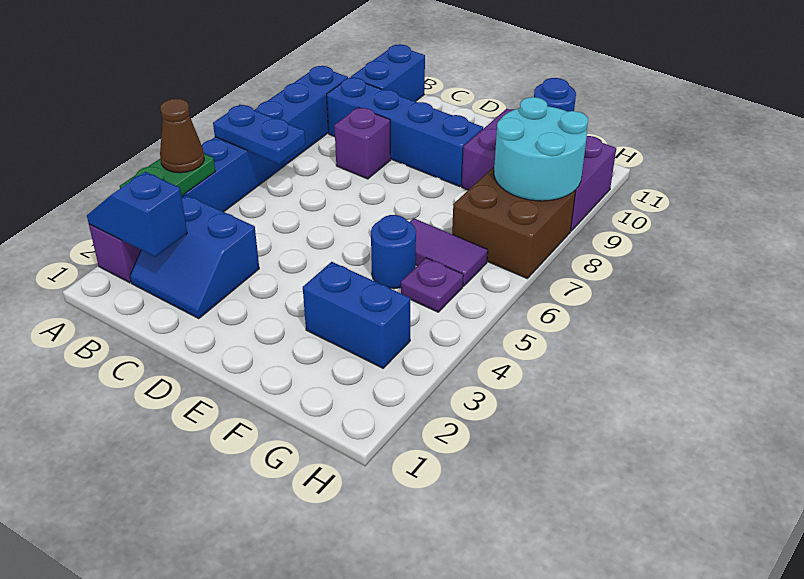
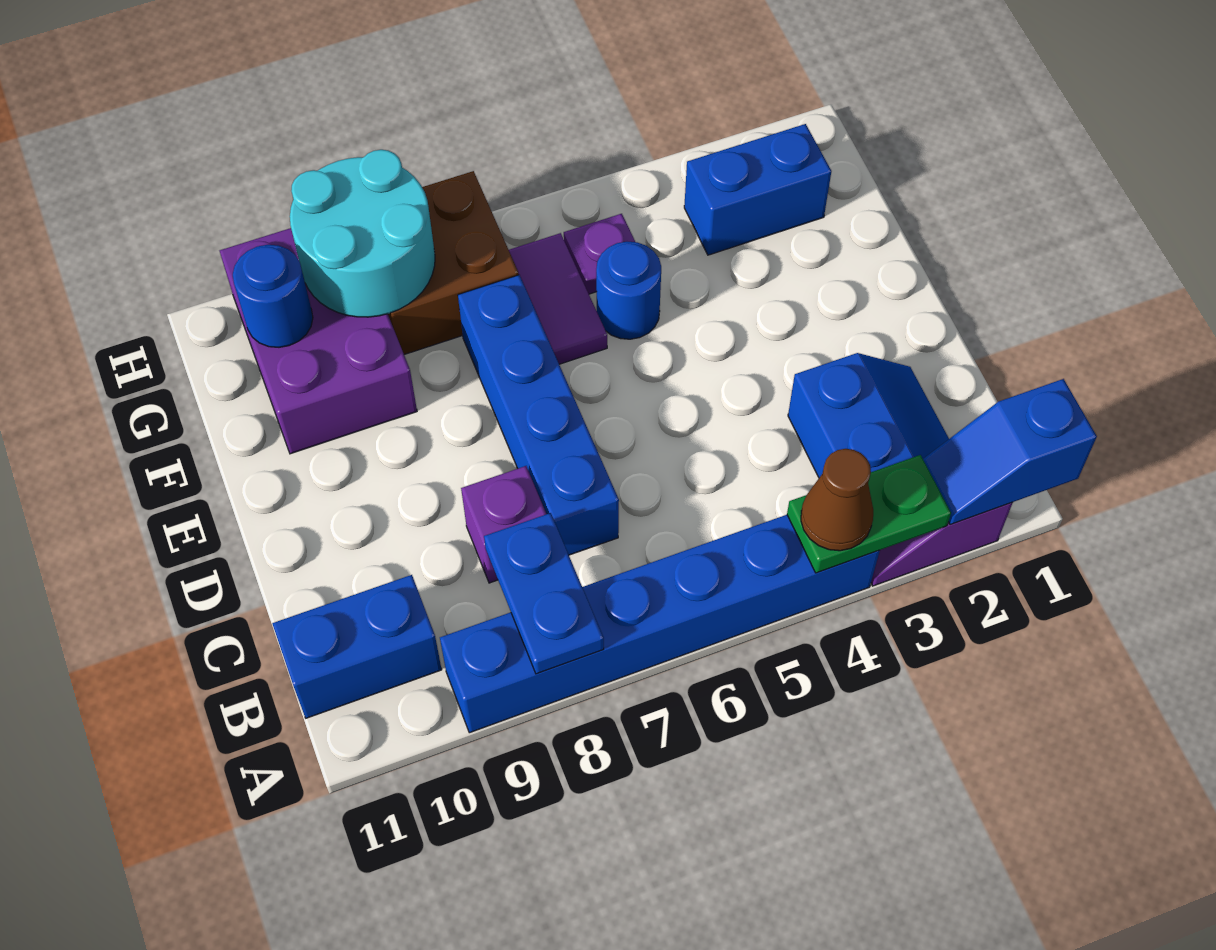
blue slope A2:B2 level 2 top B -> blue slope A1:A2 level 2 top 1
blue plate A6:B6 level 2 -> blue plate A8:B8 level 2
blue brick B9:E9 level 1 -> blue brick C7:F7 level 1
blue brick F3:G3 level 1 -> blue brick G2:G3 level 1

